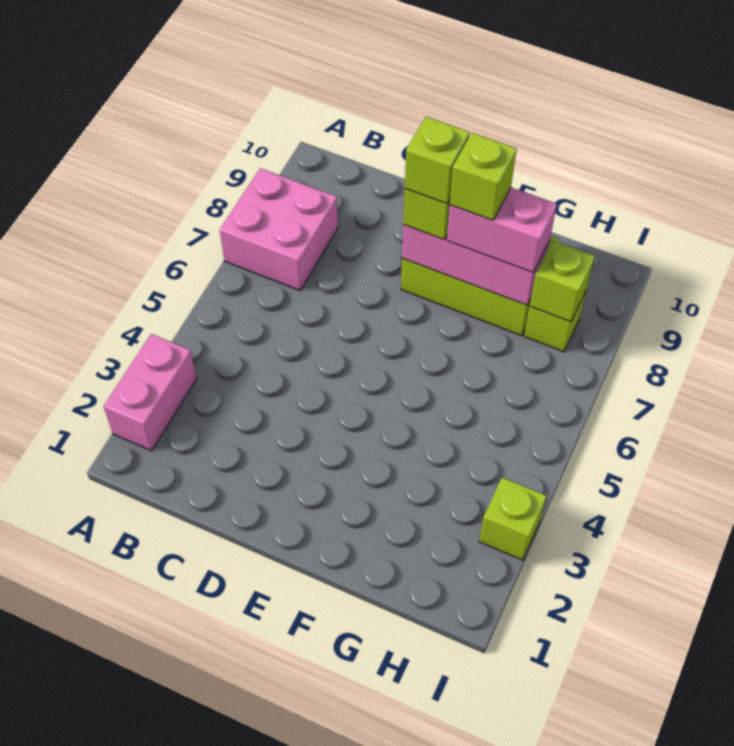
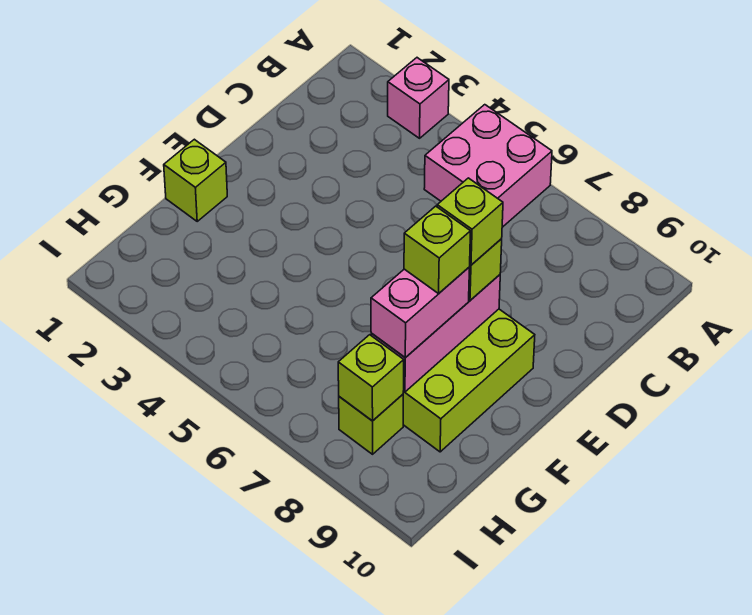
pink brick A2:A3 level 1 -> pink brick A3 level 1
pink brick A7:B8 level 1 -> pink brick A5:B6 level 1
lime brick I3 level 1 -> lime brick F1 level 1

